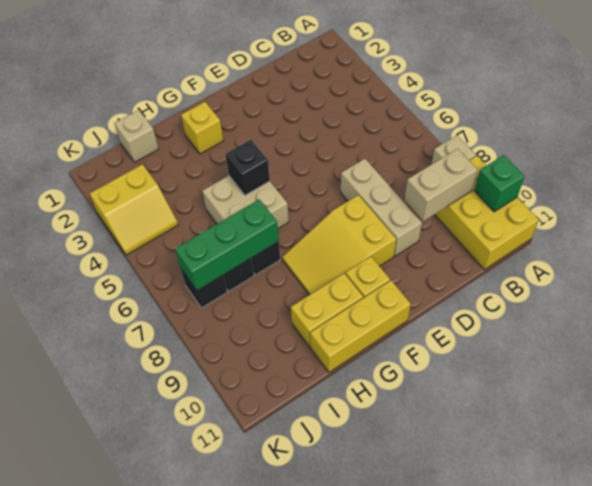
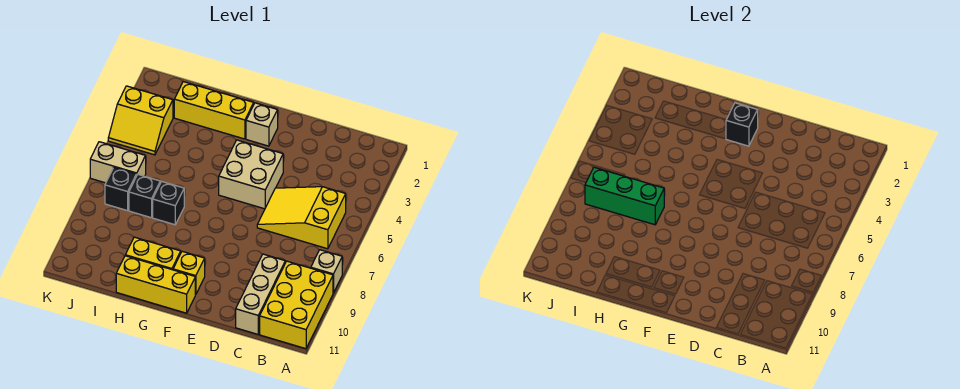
green brick A10 level 2 -> none
tan brick B9:C9 level 2 -> tan brick J6:K6 level 1
tan brick D7:D9 level 1 -> tan brick C9:C11 level 1
yellow slope E8:G9 level 1 top E -> yellow slope B5:D6 level 1 top B
yellow brick G2 level 1 -> yellow brick G2:I2 level 1
tan brick G5:H6 level 1 -> tan brick E4:F5 level 1
black brick G5 level 2 -> black brick F2 level 2
tan brick I1 level 1 -> tan brick F2 level 1

